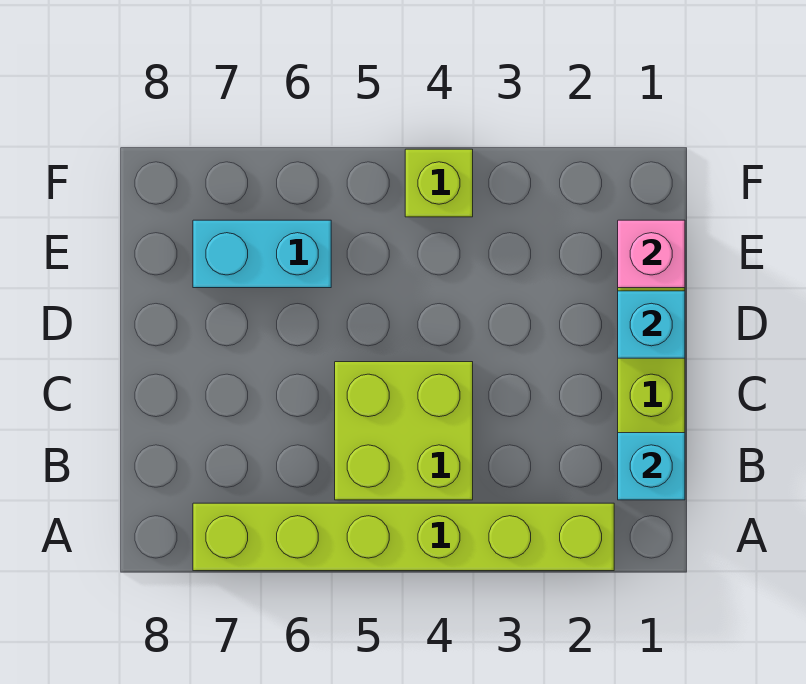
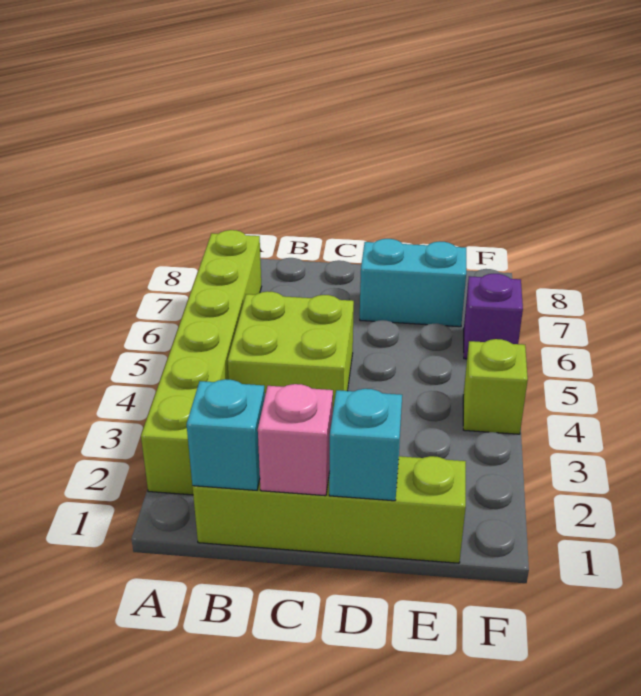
pink brick E1 level 2 -> pink brick C1 level 2
cyan brick E6:E7 level 1 -> cyan brick D7:E7 level 1
none -> purple brick F6 level 1

